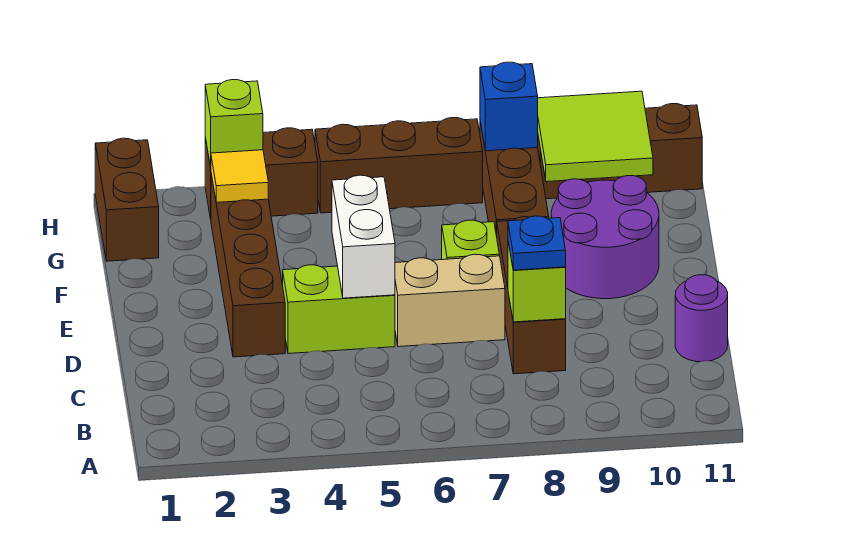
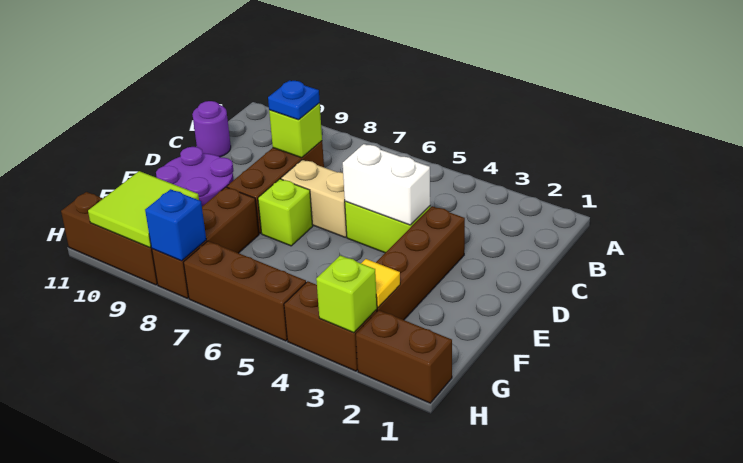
white brick D5:E5 level 2 -> white brick D4:D5 level 2
brown brick G1:H1 level 1 -> brown brick H1:H2 level 1

